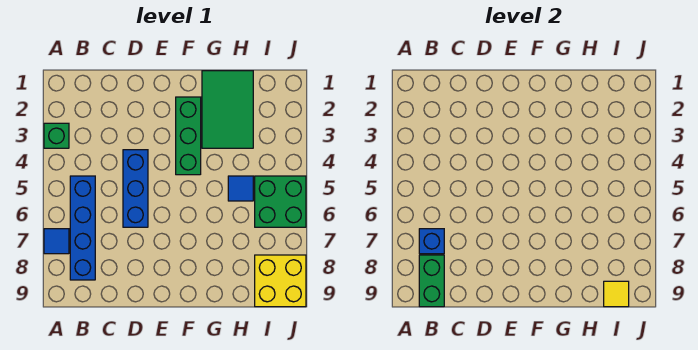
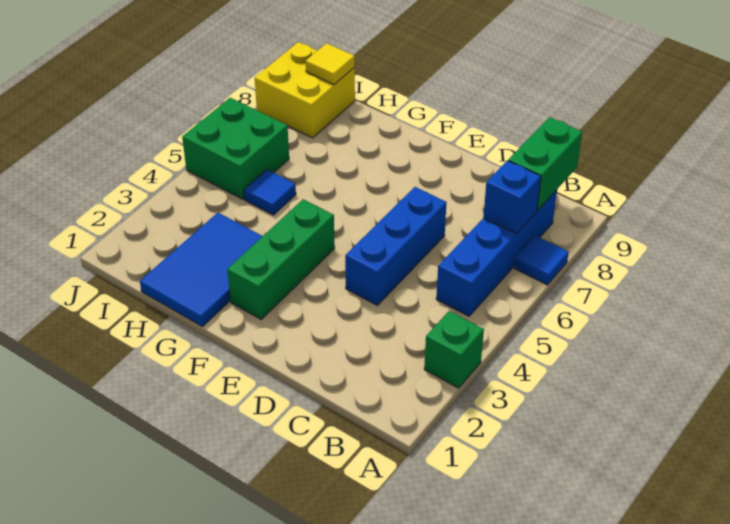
green tile G1:H3 level 1 -> blue tile G1:H3 level 1

